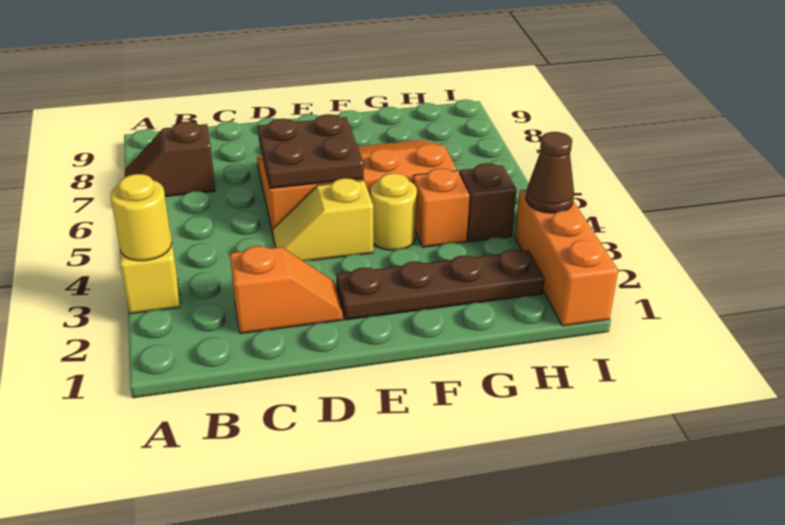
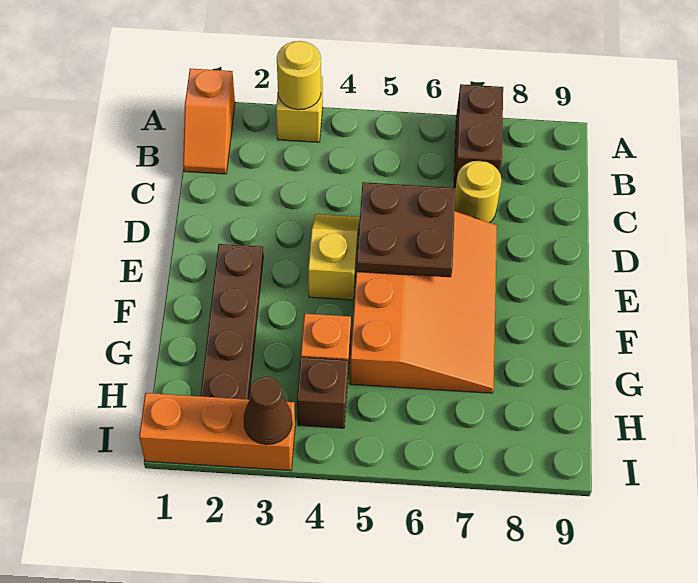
brown slope A7:B7 level 1 top B -> brown brick A7:B7 level 1
orange slope C2:D2 level 1 top C -> orange slope A1:B1 level 1 top A
yellow round brick F4 level 1 -> yellow round brick C7 level 1

